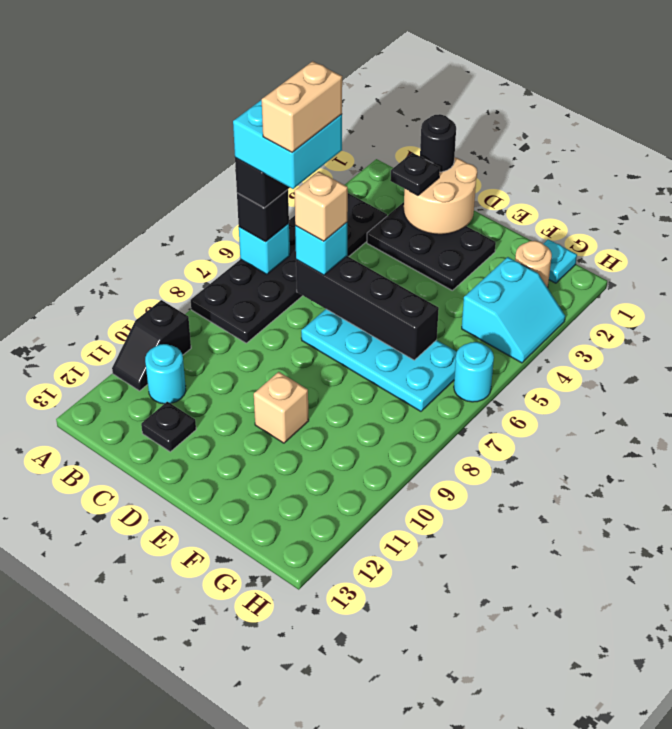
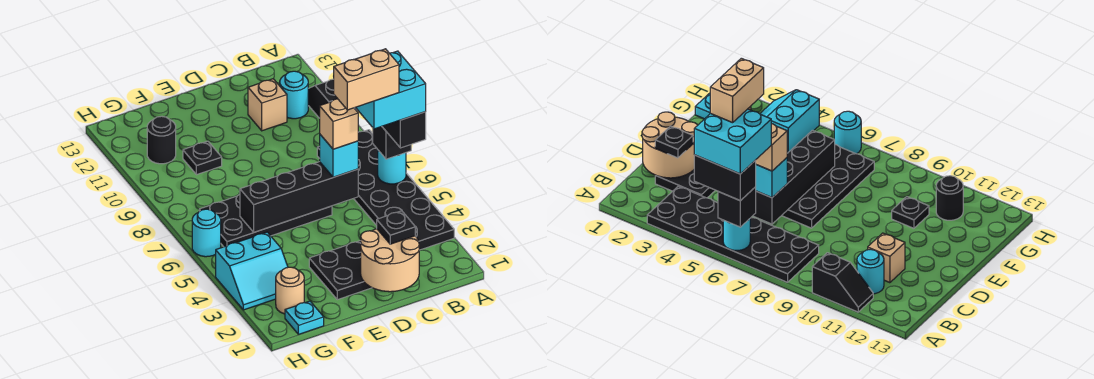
cyan brick A6 level 2 -> cyan round brick A6 level 2
tan brick B5:B6 level 6 -> tan brick B5:C5 level 6
black round brick C1 level 3 -> black round brick G11 level 1
black plate C12 level 1 -> black plate F10 level 1
cyan plate D6:G7 level 1 -> black plate D6:G7 level 1
tan brick E10 level 1 -> tan brick C11 level 1
cyan slope G3:H4 level 1 top G -> cyan slope G3:H4 level 1 top 4

